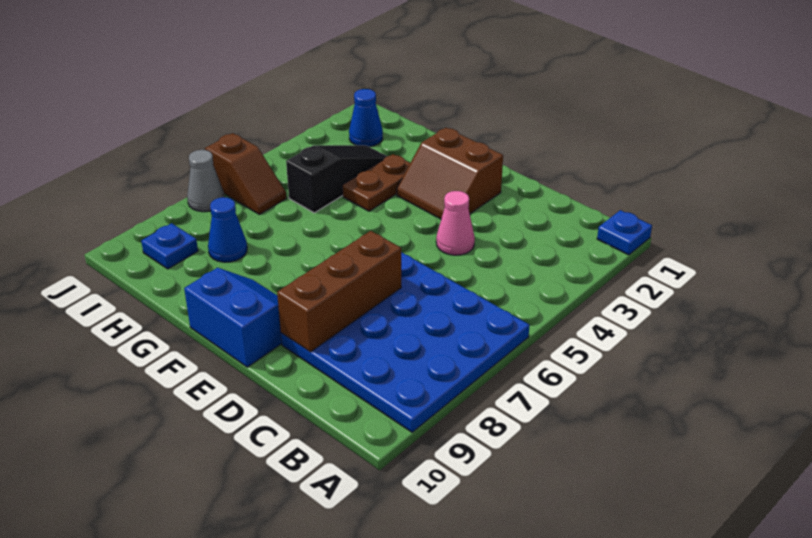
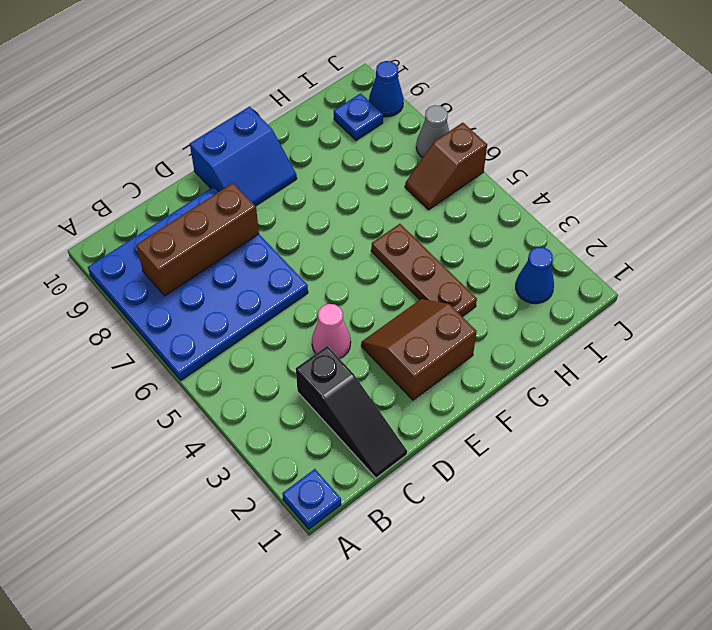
brown brick D7:D9 level 2 -> brown brick B8:D8 level 2
brown plate G3:G4 level 1 -> brown plate G3:G5 level 1
black slope H3:H5 level 1 top 5 -> black slope C1:C3 level 1 top 3
blue cone H8 level 1 -> blue cone J9 level 1

